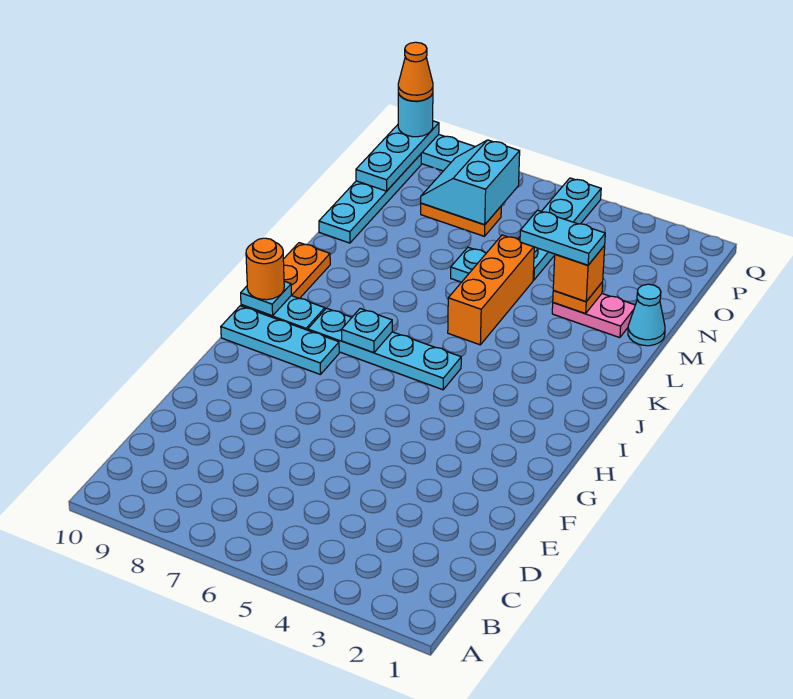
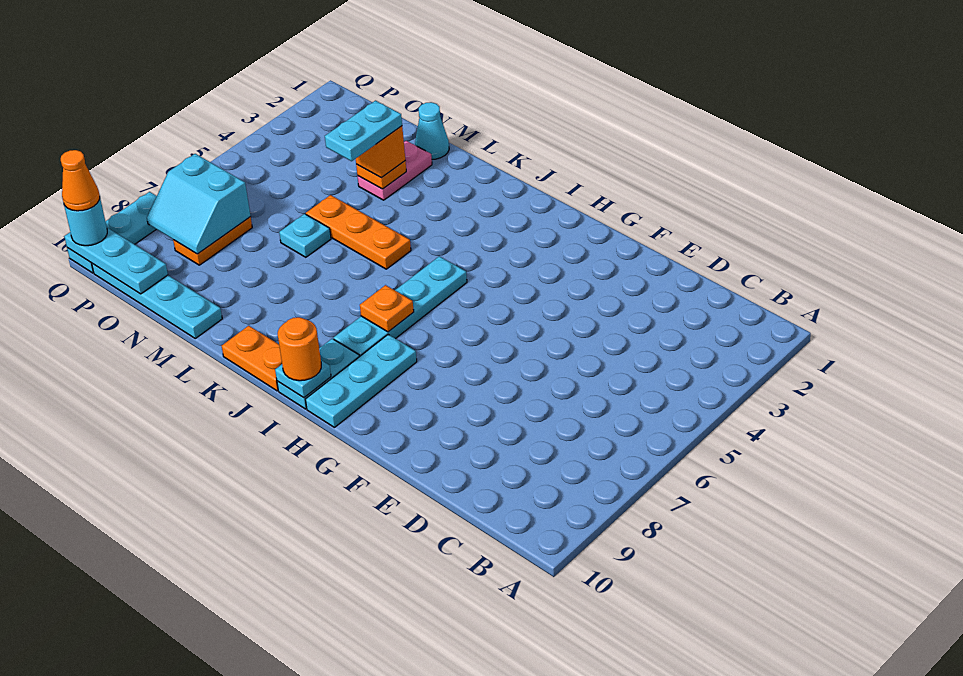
cyan plate I7 level 2 -> orange plate I7 level 2
orange brick K5:M5 level 1 -> orange plate K5:M5 level 1
cyan plate N5:Q5 level 1 -> none

